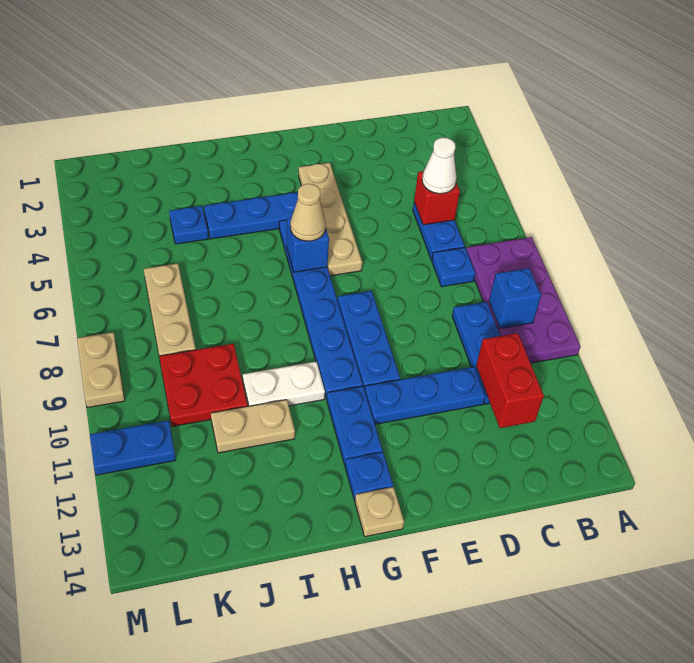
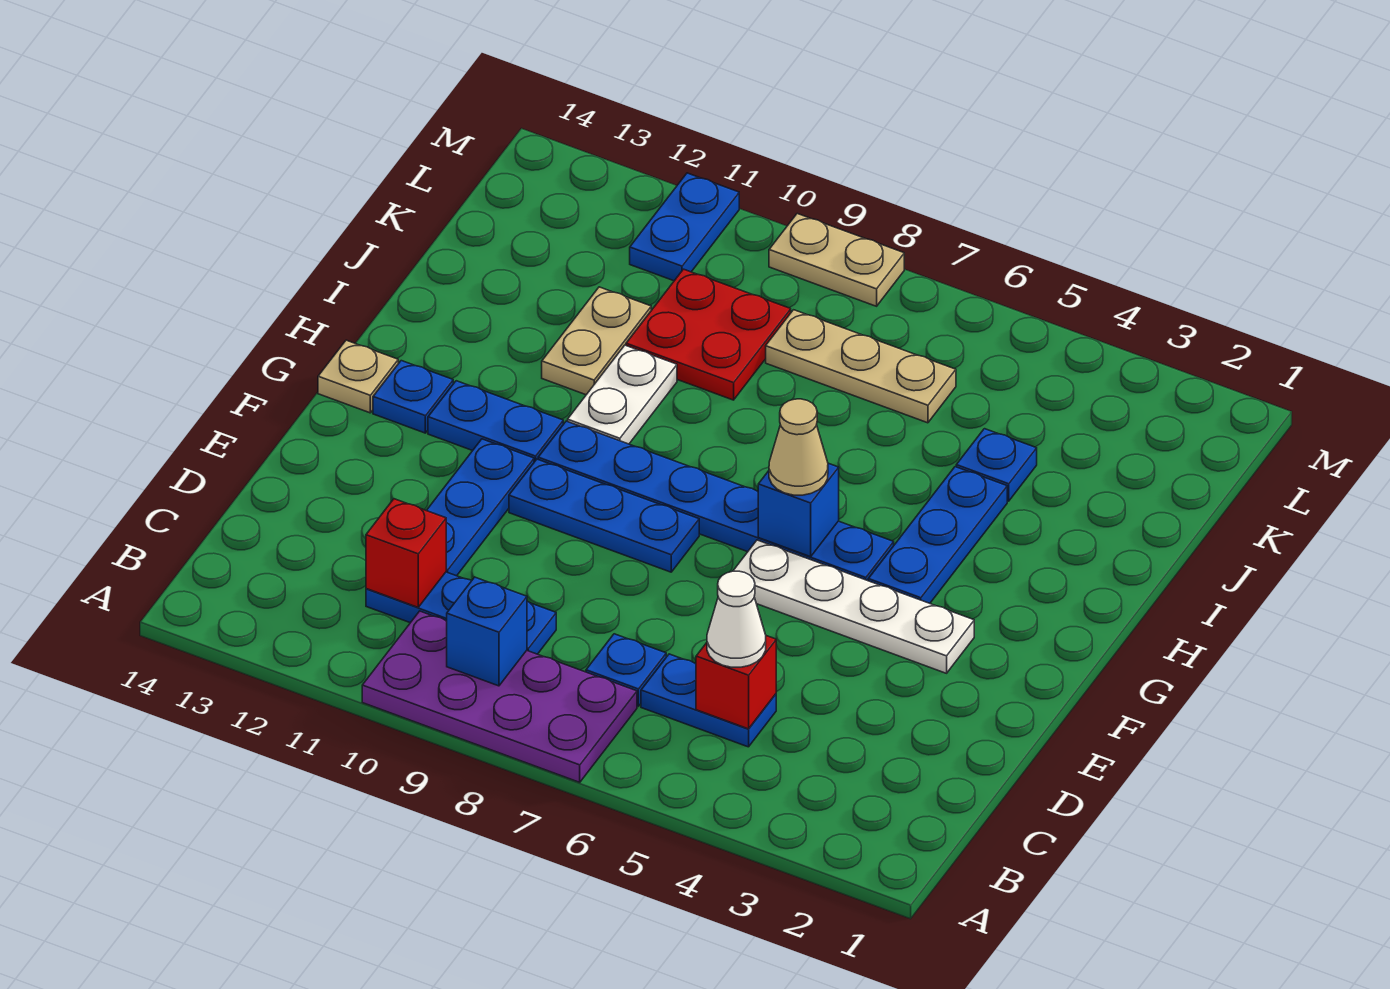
red brick C11:C12 level 2 -> red brick C11 level 2
tan plate F3:F6 level 1 -> white plate F3:F6 level 1

